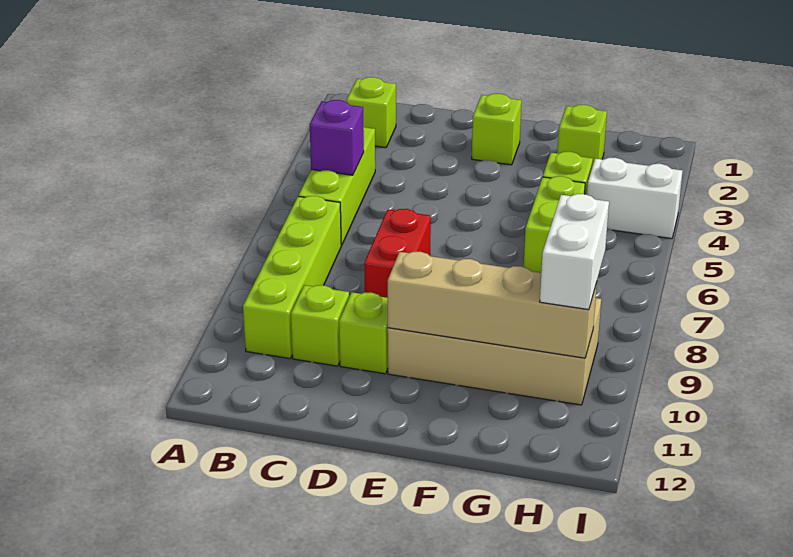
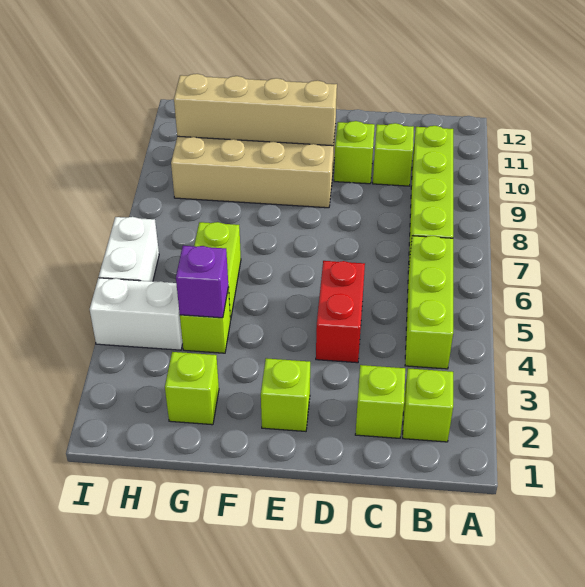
purple brick B5 level 2 -> purple brick G4 level 2
none -> lime brick C2 level 1
red brick D7:D8 level 1 -> red brick D4:D5 level 1
white brick H9:H10 level 3 -> white brick I5:I6 level 1

